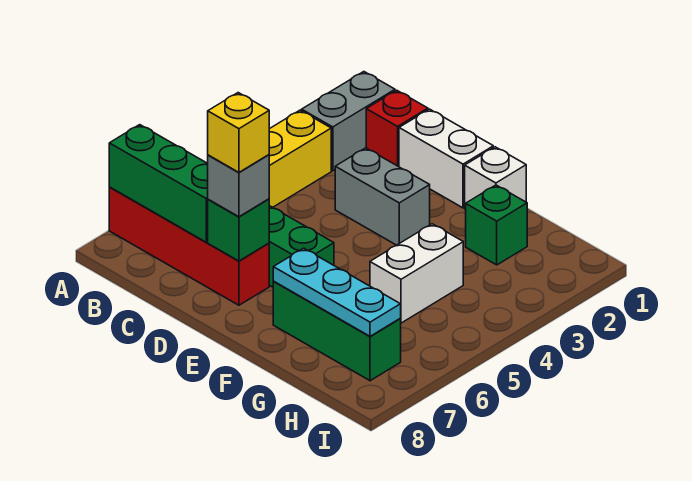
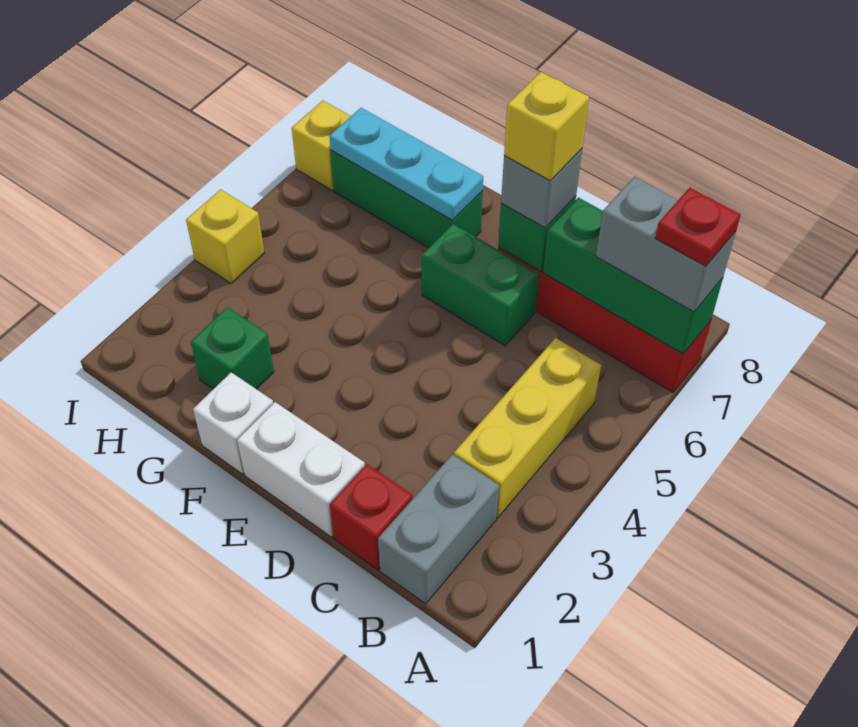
none -> red plate A7 level 4
grey brick D3:E3 level 1 -> grey brick A7:B7 level 3
white brick G4:G5 level 1 -> none
none -> yellow brick I4 level 1
none -> yellow brick I7 level 1

